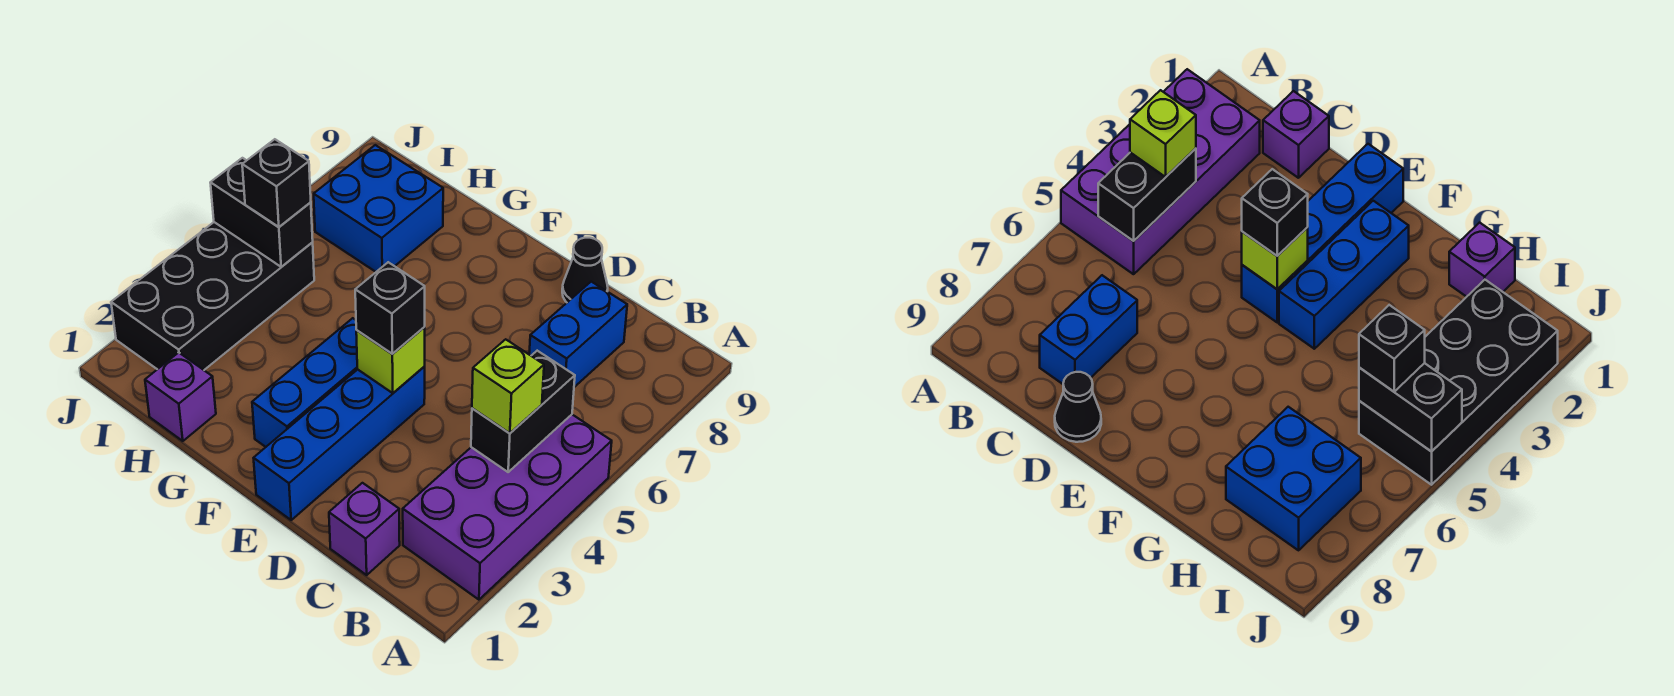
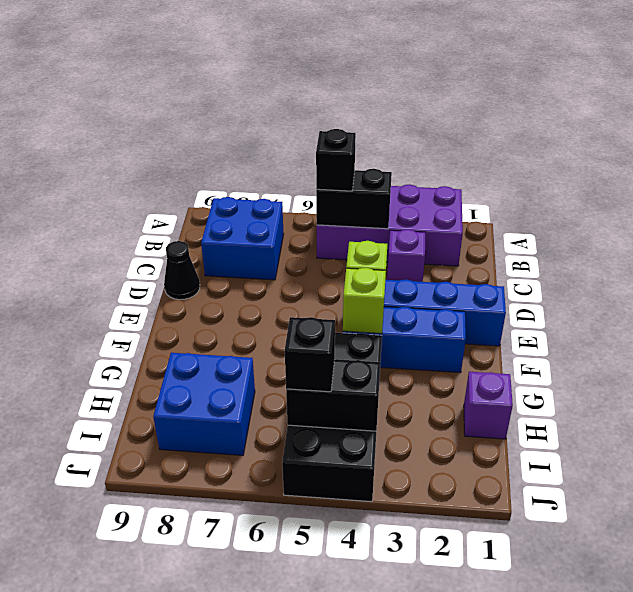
lime brick B4 level 3 -> lime brick F4 level 2
purple brick C1 level 1 -> purple brick C3 level 1
blue brick C7:C8 level 1 -> blue brick B7:C8 level 1
black brick E4 level 3 -> black brick B5 level 3
black brick I2:J5 level 1 -> black brick G4:J5 level 1
black brick I5:J5 level 2 -> black brick I4:I5 level 2

